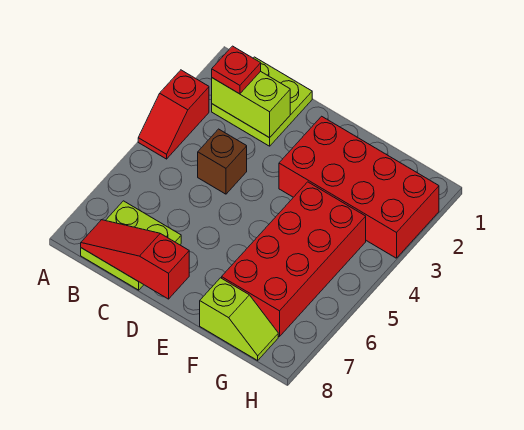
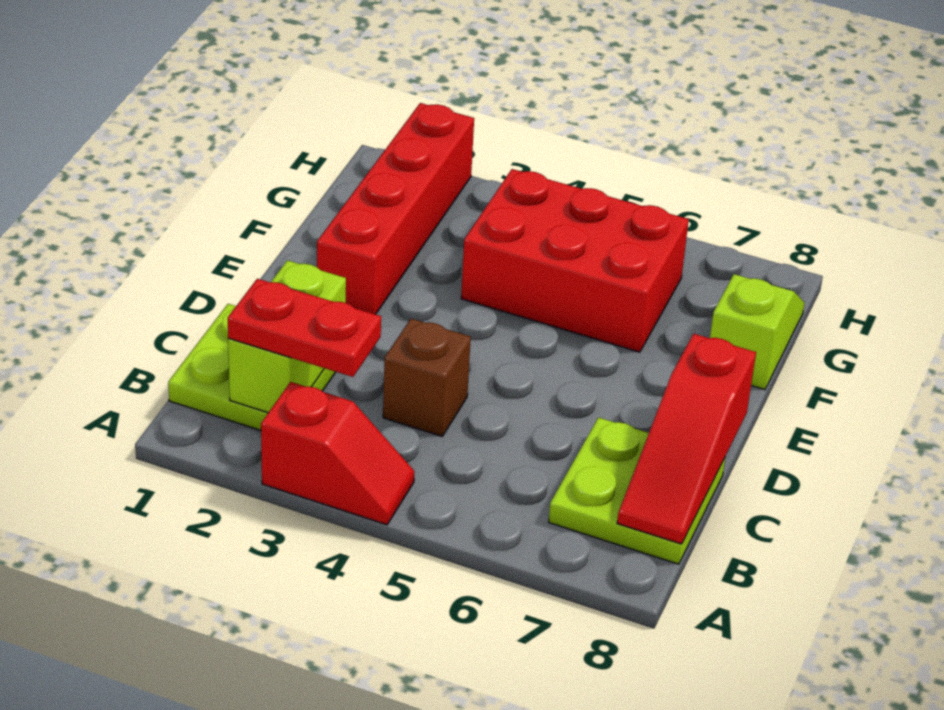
red plate B2 level 3 -> red plate B2:B3 level 3
red brick E2:H3 level 1 -> red brick E2:H2 level 1
red brick F4:G7 level 1 -> red brick F4:G6 level 1

